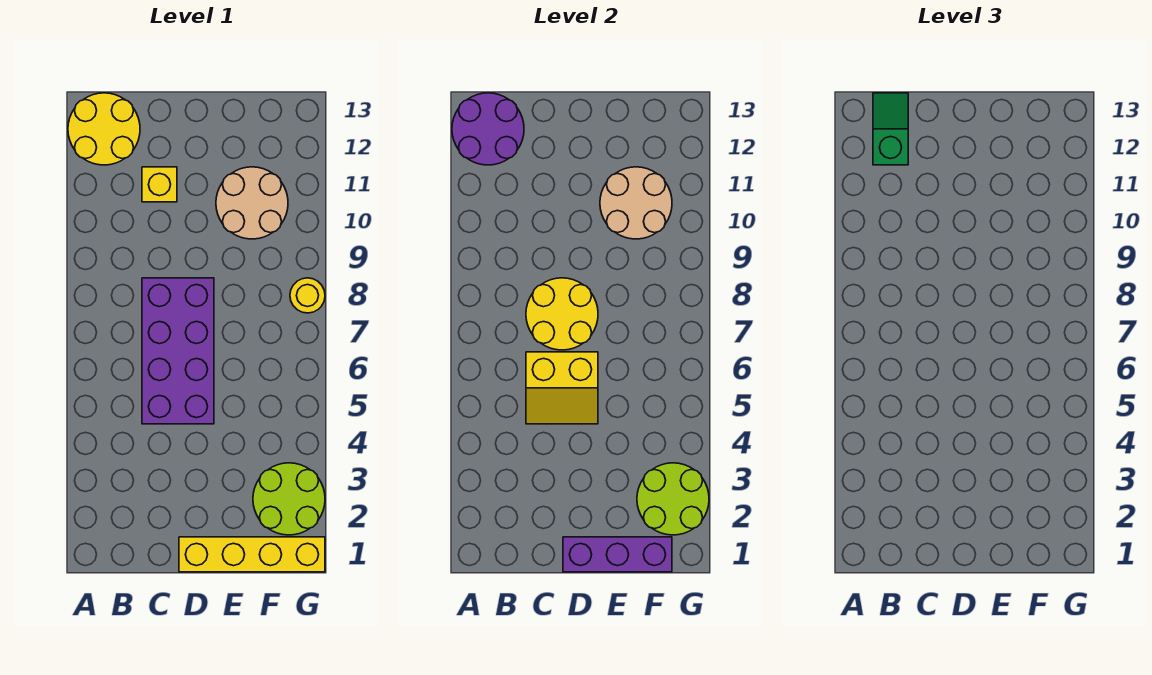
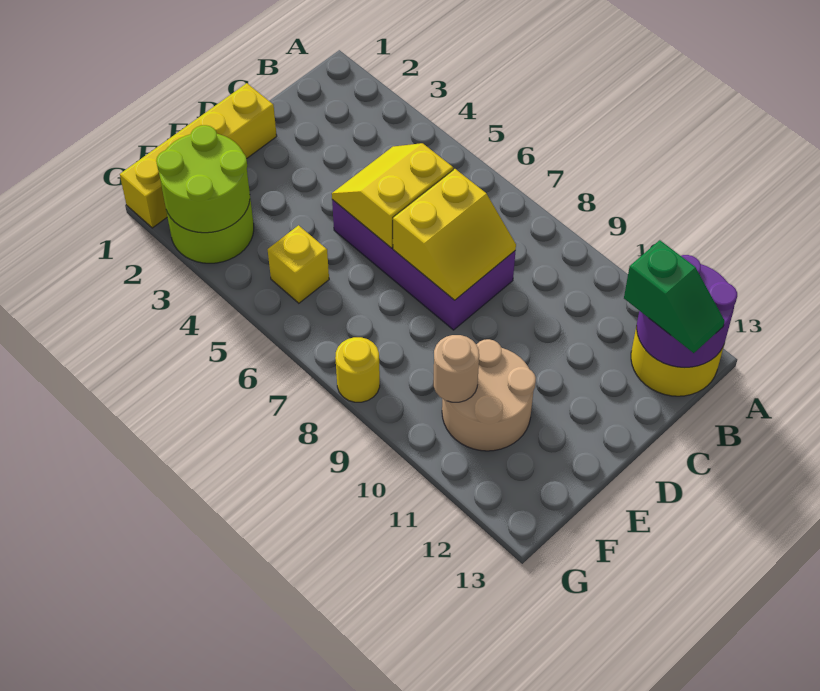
yellow round brick C7:D8 level 2 -> yellow slope C7:D8 level 2 top 7
yellow brick C11 level 1 -> yellow brick F5 level 1
purple brick D1:F1 level 2 -> none
tan round brick E10:F11 level 2 -> tan round brick F10 level 2

